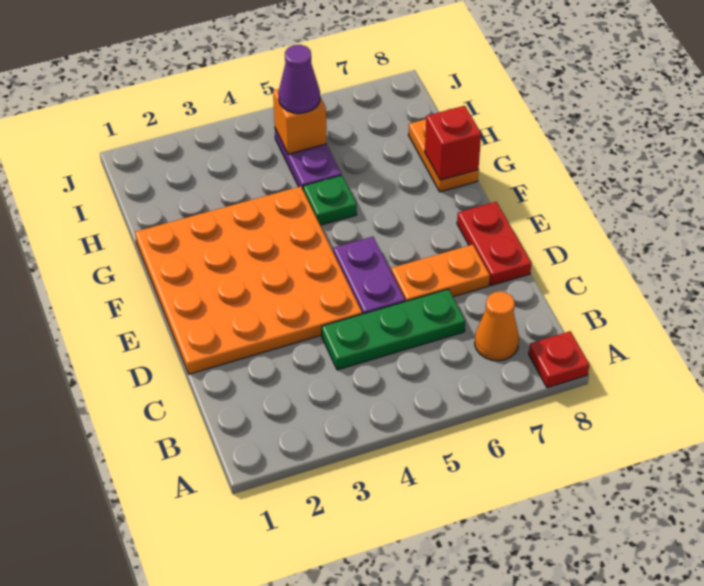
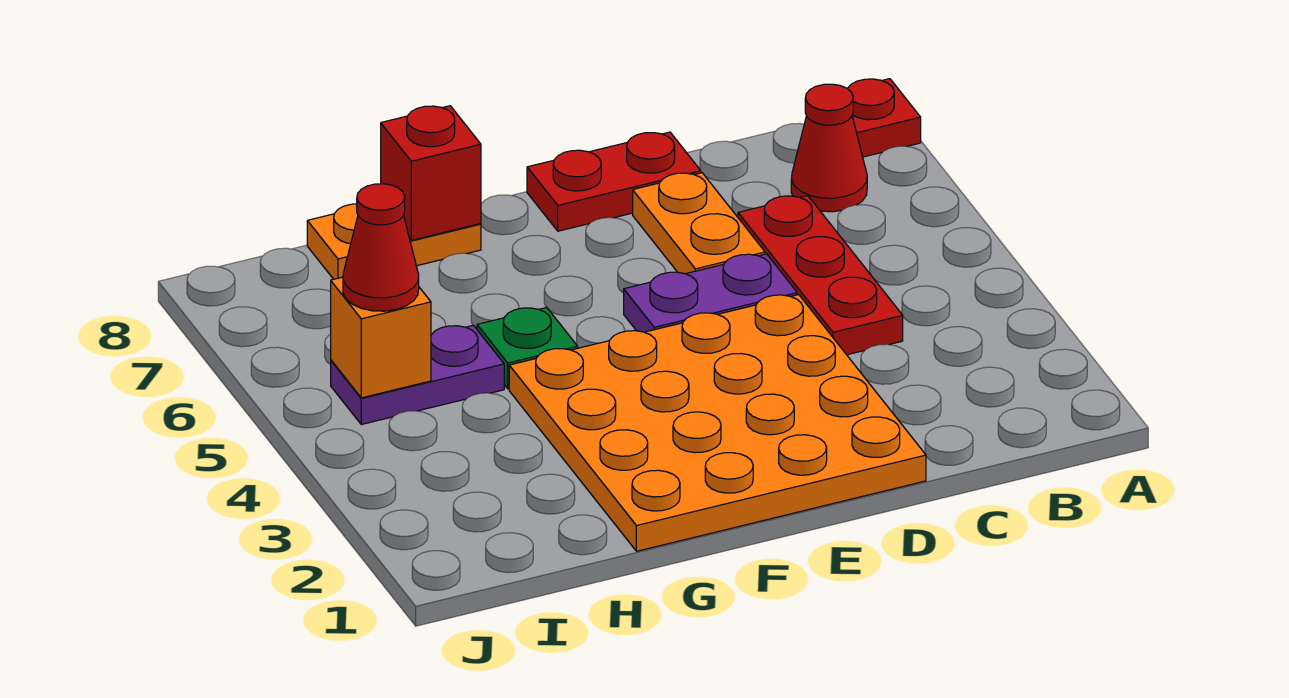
orange cone B7 level 1 -> red cone B7 level 1
green plate C4:C6 level 1 -> red plate C4:C6 level 1
purple cone I5 level 3 -> red cone I5 level 3

